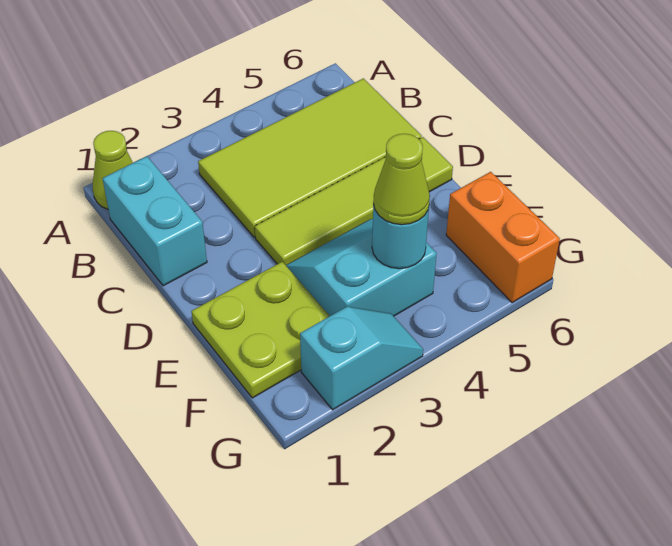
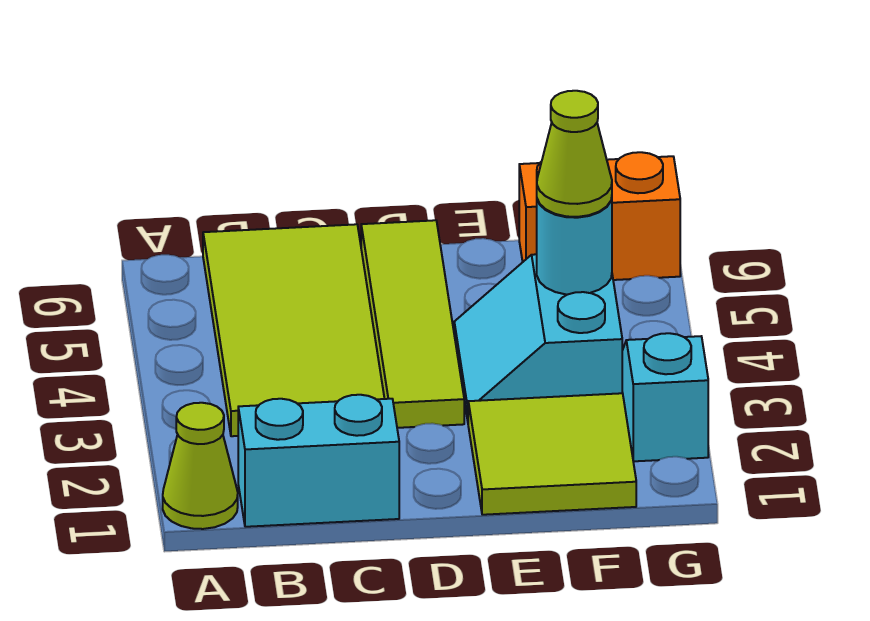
lime plate E1:F2 level 1 -> lime tile E1:F2 level 1

